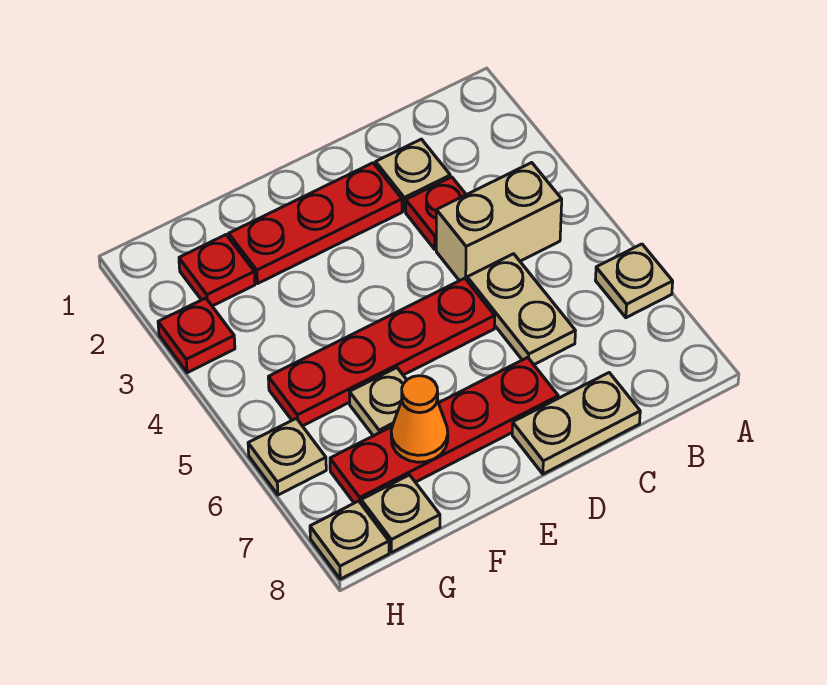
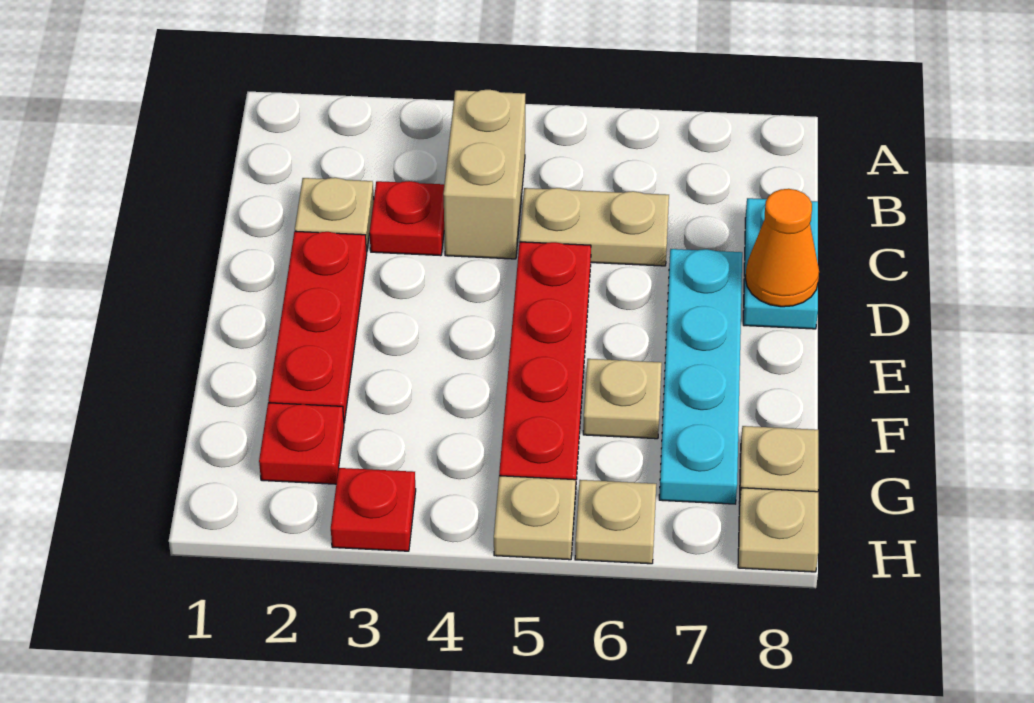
tan plate A6 level 1 -> tan plate H5 level 1
tan plate C8:D8 level 1 -> cyan plate C8:D8 level 1
red plate D7:G7 level 1 -> cyan plate D7:G7 level 1
orange cone F7 level 2 -> orange cone D8 level 2

